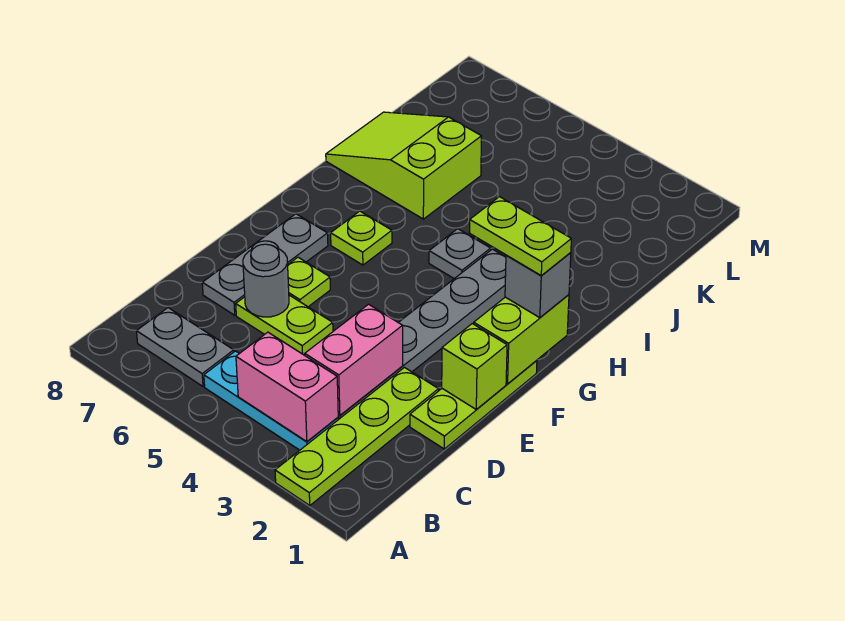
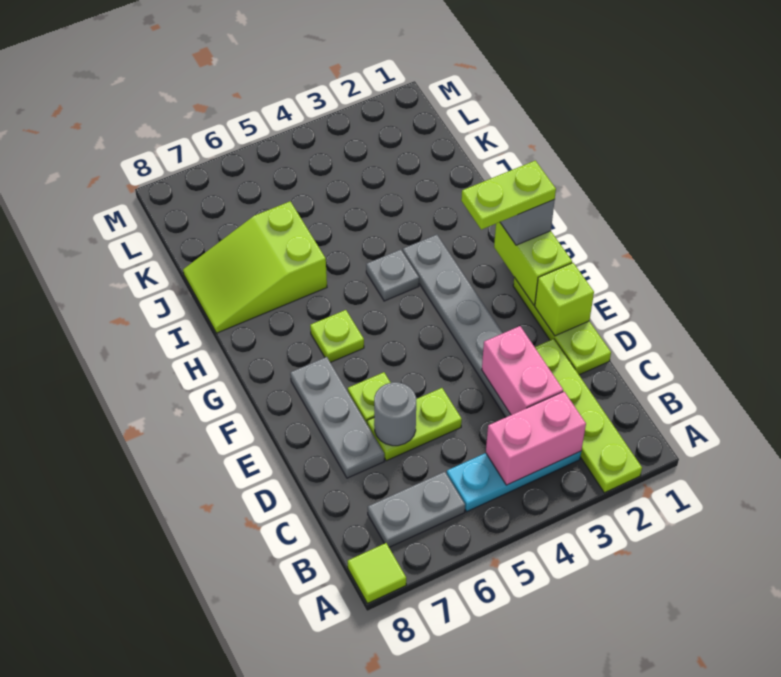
none -> lime tile A8 level 1

